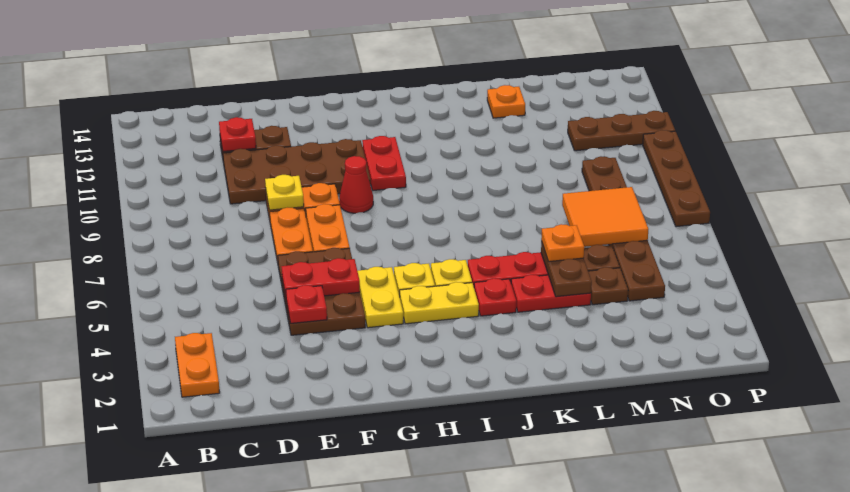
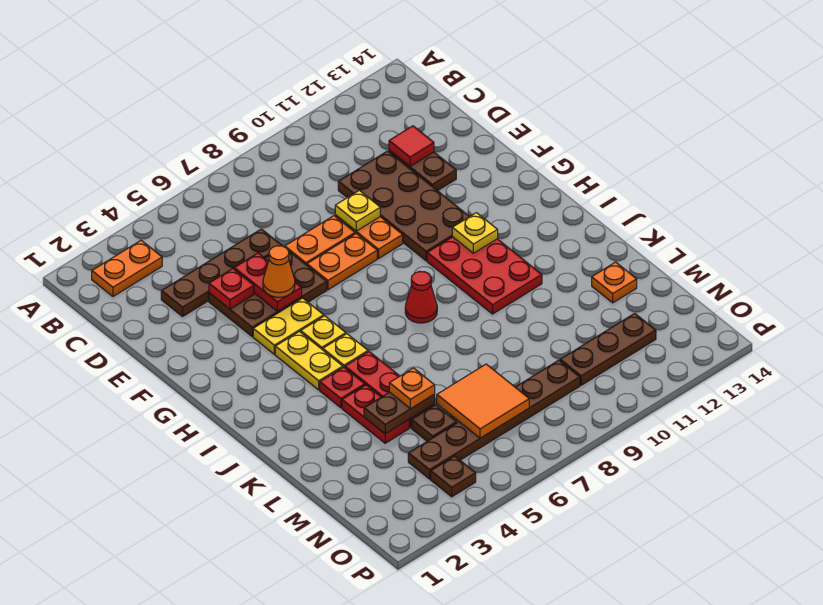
red plate D12 level 2 -> red tile D12 level 2
none -> orange cone F5 level 3
red cone G9 level 1 -> red cone I8 level 1
red plate H10:H11 level 1 -> red plate H10:J11 level 1
none -> yellow plate H11 level 2
brown plate M4 level 1 -> brown plate O4 level 1
brown plate N11:P11 level 1 -> brown plate N10:N12 level 1
brown plate P7:P10 level 1 -> brown plate D3:D6 level 1

